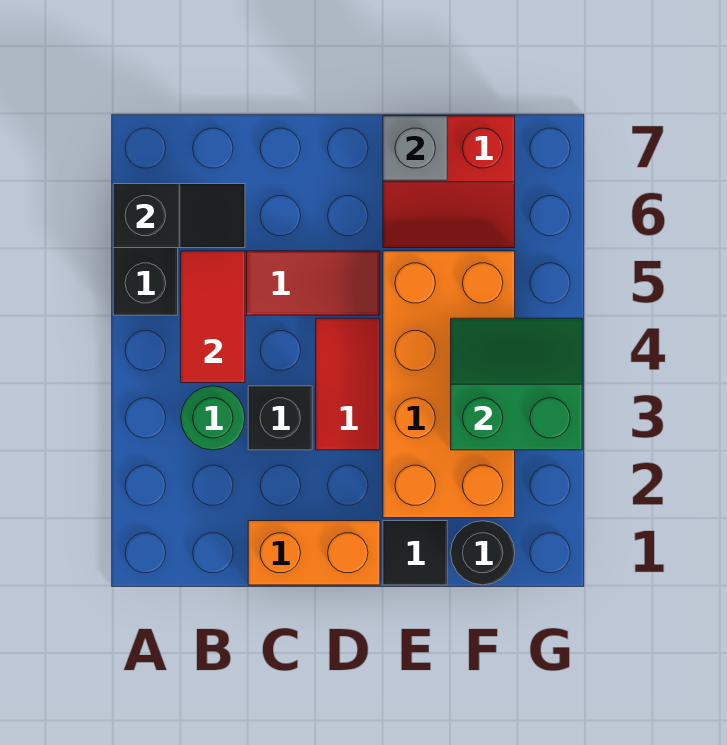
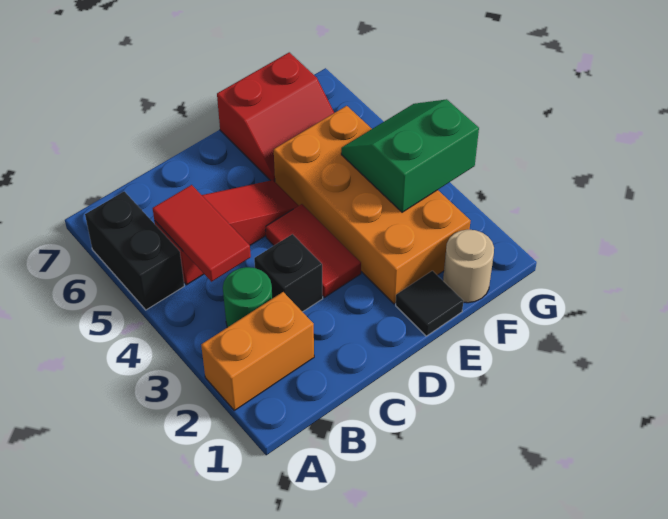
black slope A6:B6 level 2 top A -> none
orange brick C1:D1 level 1 -> orange brick A2:B2 level 1
grey brick E7 level 2 -> none
black round brick F1 level 1 -> tan round brick F1 level 1

